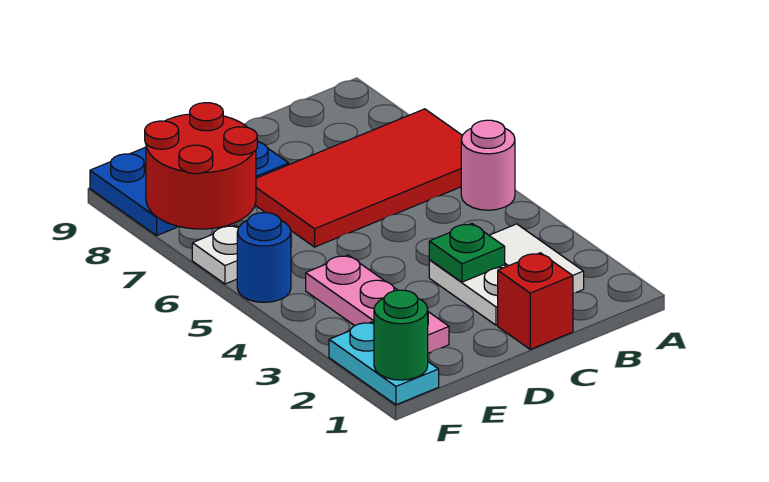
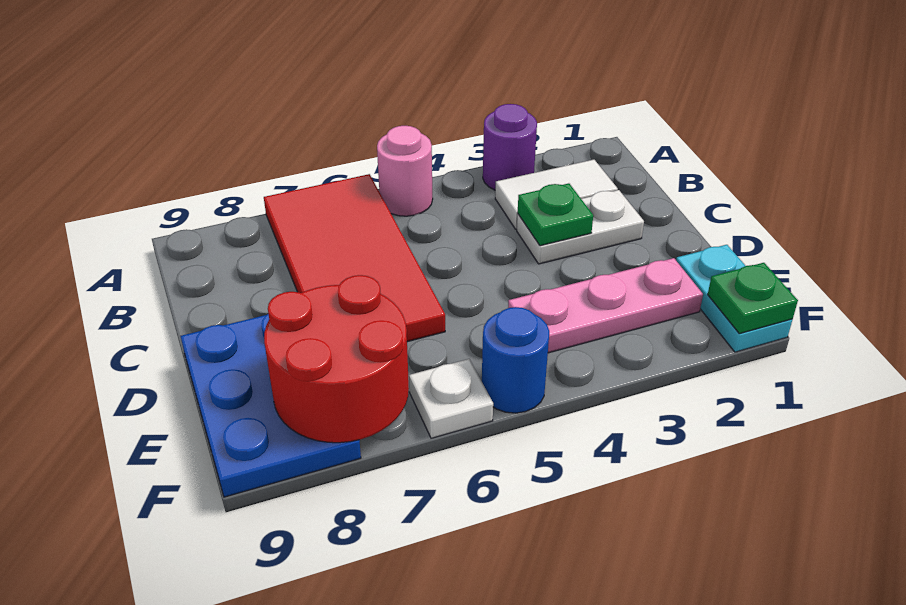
none -> purple round brick A3 level 1
red brick C1 level 1 -> none
cyan plate F1:F2 level 1 -> cyan plate E1:F1 level 1
green round brick F1 level 2 -> green plate F1 level 2

